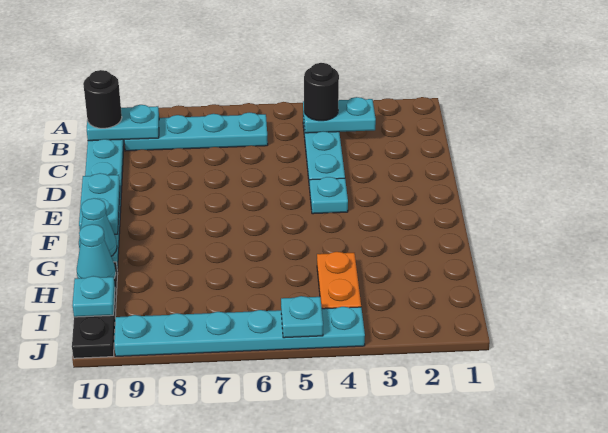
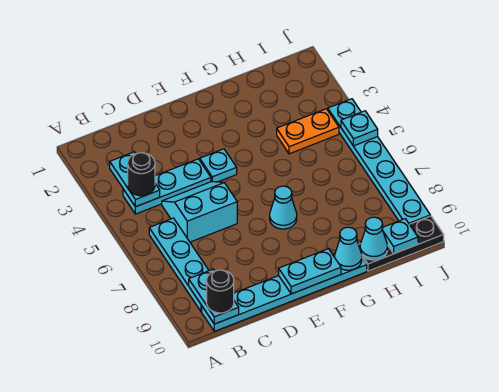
none -> cyan slope C5:D6 level 1 top 6
none -> cyan cone F7 level 1

